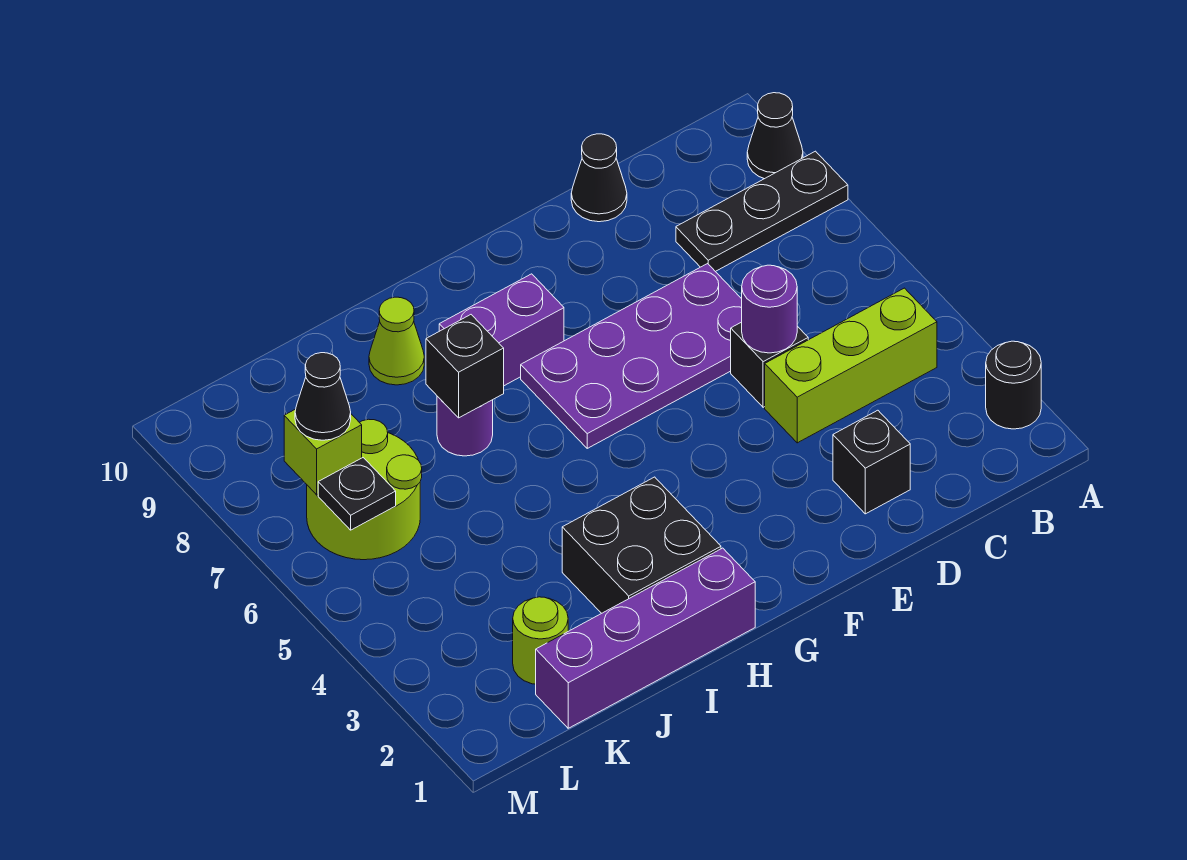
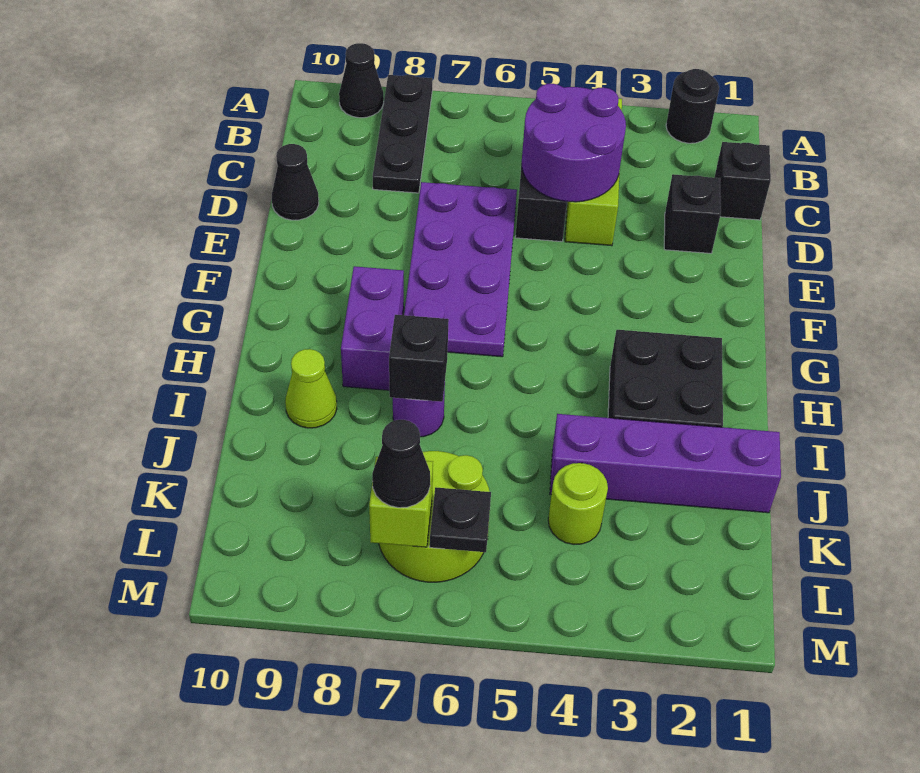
none -> black brick C1 level 1
purple round brick D5 level 2 -> purple round brick C4:D5 level 2
purple brick H1:K1 level 1 -> purple brick J1:J4 level 1
lime round brick K2 level 1 -> lime round brick K4 level 1

